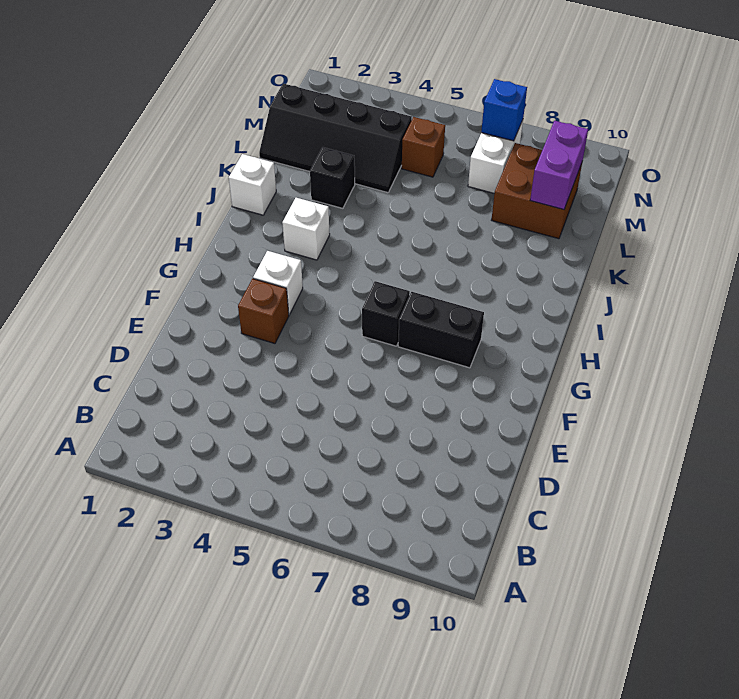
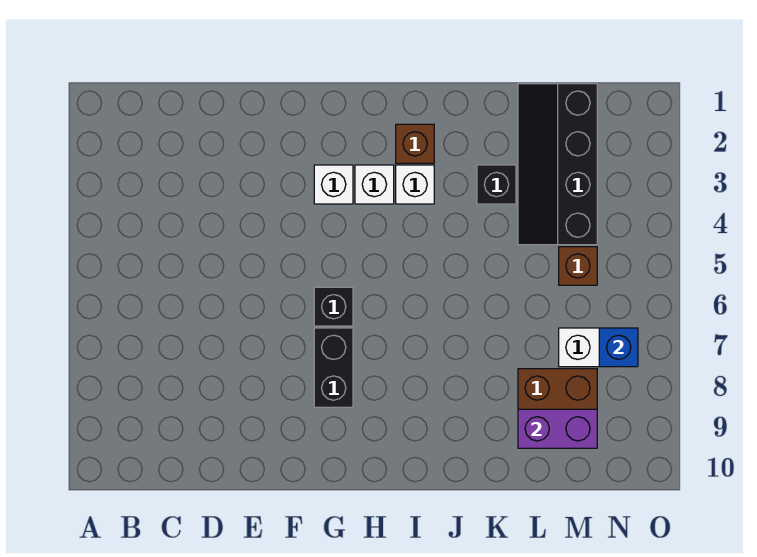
brown brick F3 level 1 -> brown brick I2 level 1
white brick J1 level 1 -> white brick H3 level 1

